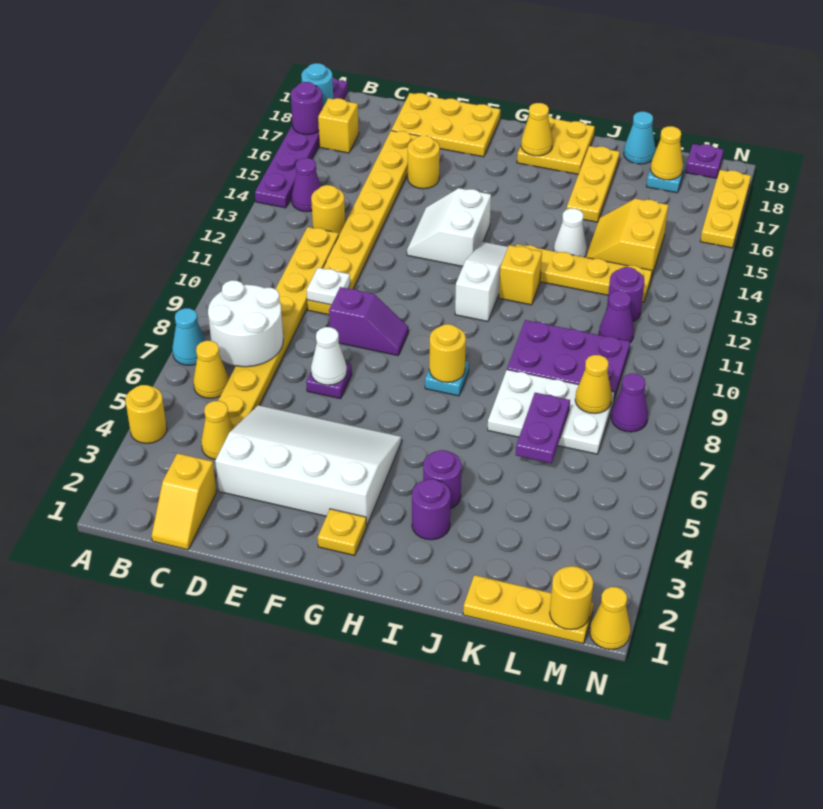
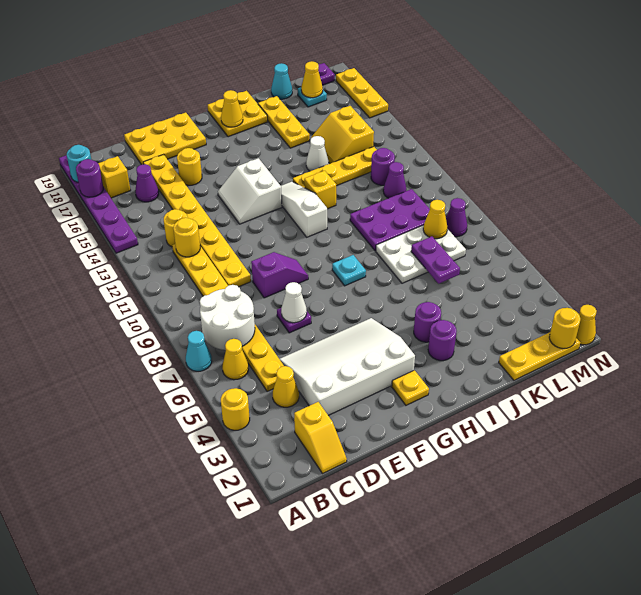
purple cone B14 level 1 -> purple cone C16 level 1
white plate D10 level 2 -> none
yellow round brick H8 level 2 -> yellow round brick C12 level 2

